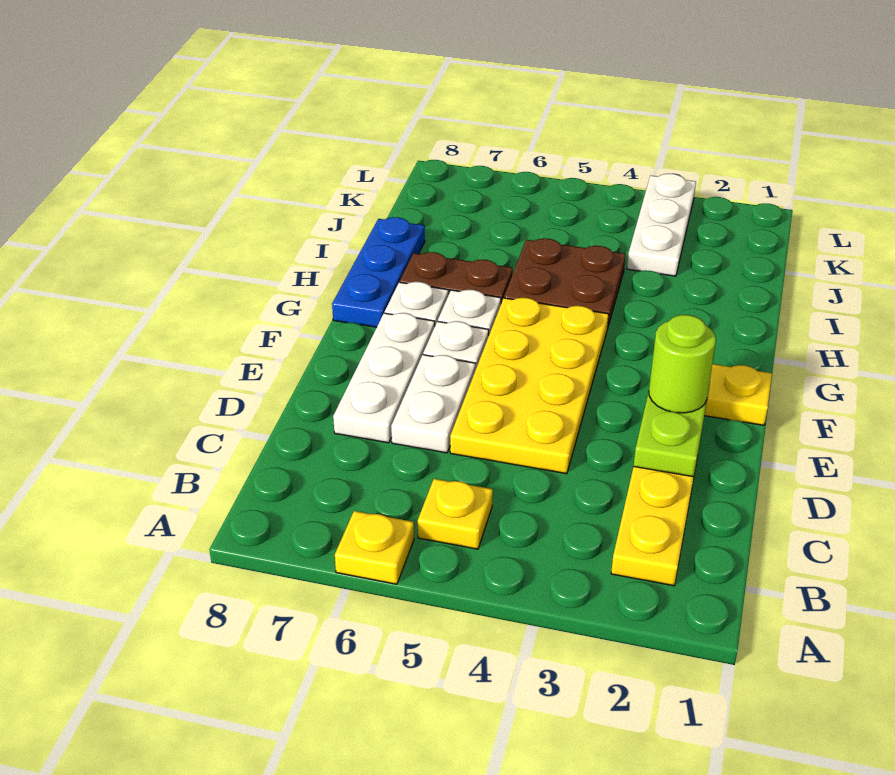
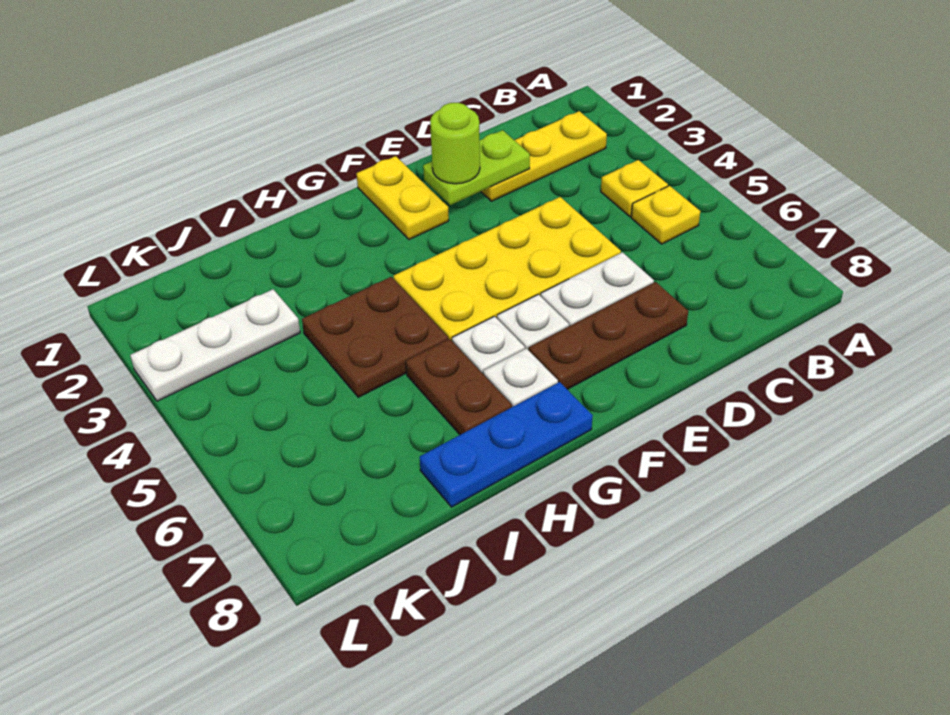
yellow plate A6 level 1 -> yellow plate B4 level 1
white plate D7:F7 level 1 -> brown plate D7:F7 level 1

